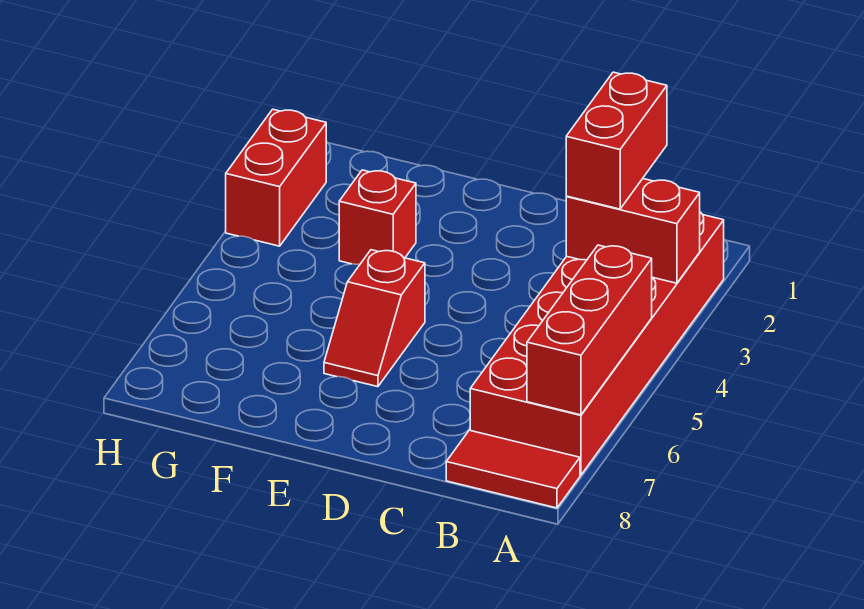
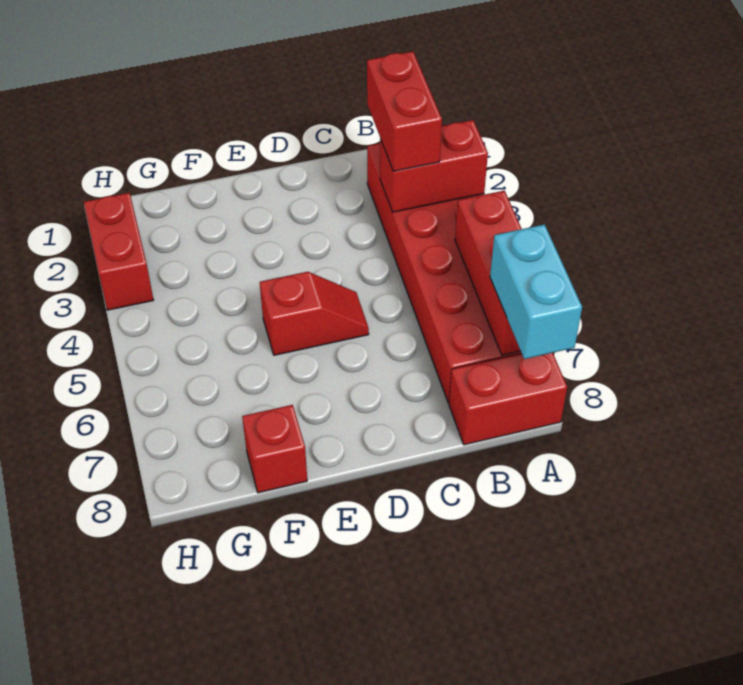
none -> cyan brick A7:A8 level 3
red tile A8:B8 level 1 -> red brick A8:B8 level 1
red slope E5:E6 level 1 top 5 -> red slope D5:E5 level 1 top E
red brick F3 level 1 -> red brick F8 level 1

